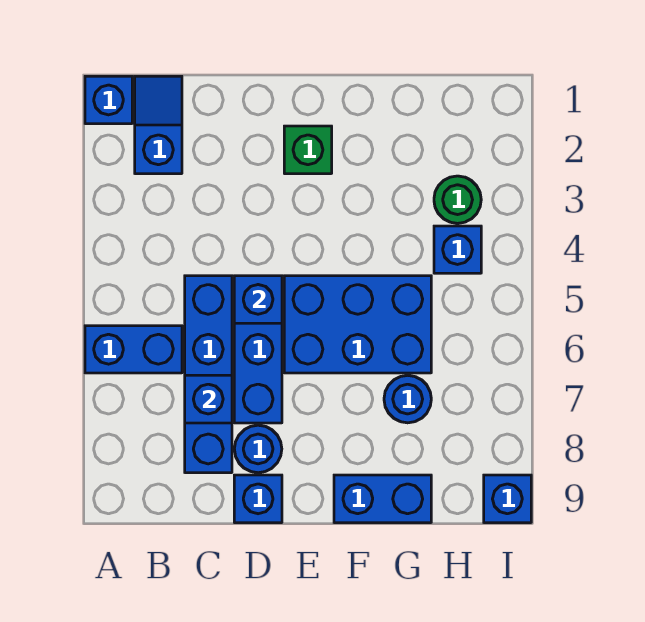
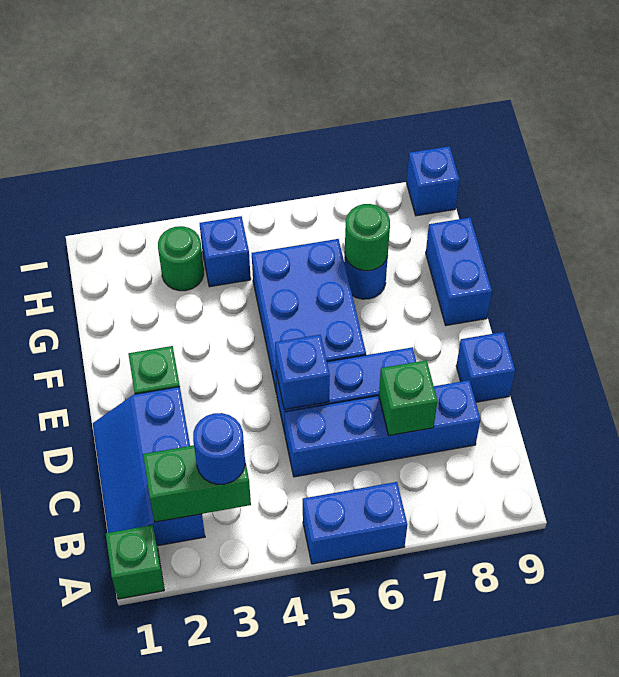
blue brick A1 level 1 -> green brick A1 level 1
blue brick A6:B6 level 1 -> blue brick A5:A6 level 1
blue slope B1:B2 level 1 top 2 -> blue slope B1:D2 level 1 top 2
none -> green brick B2:B3 level 2
blue brick C7 level 2 -> green brick C7 level 2
blue round brick D8 level 1 -> blue round brick B3 level 3
none -> green round brick G7 level 2

